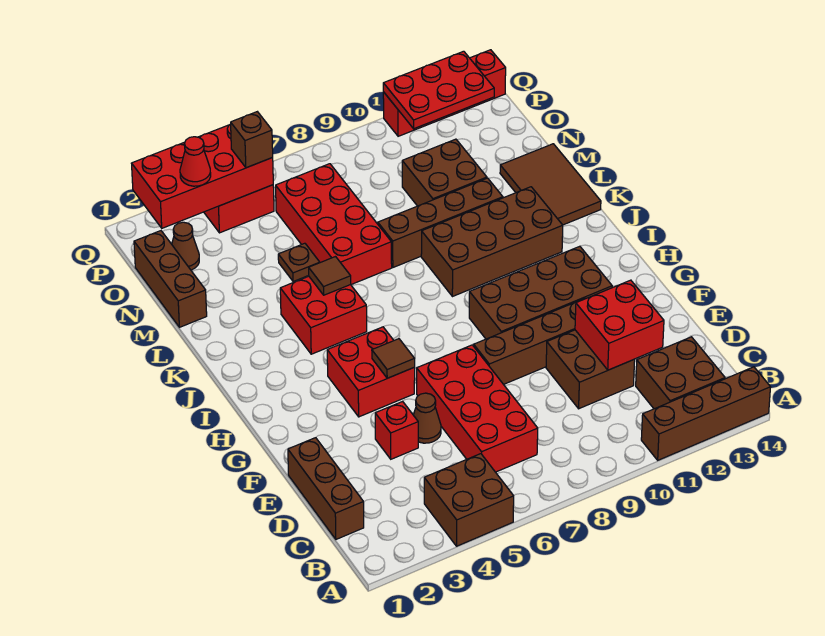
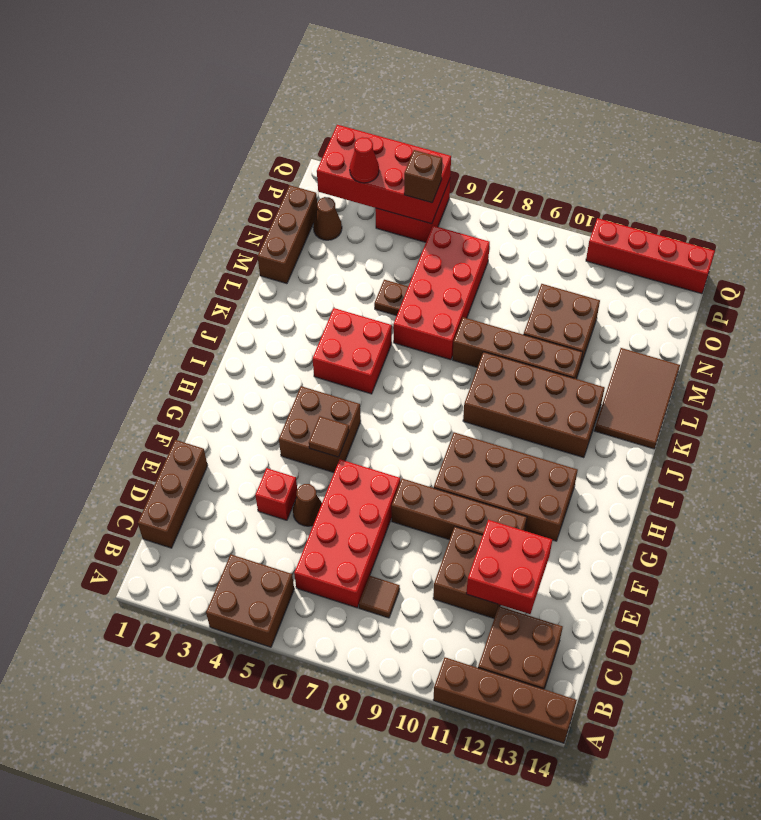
red brick G4:H5 level 1 -> brown brick G4:H5 level 1
brown tile K5 level 2 -> brown tile C8 level 1
red plate P11:Q13 level 2 -> none

